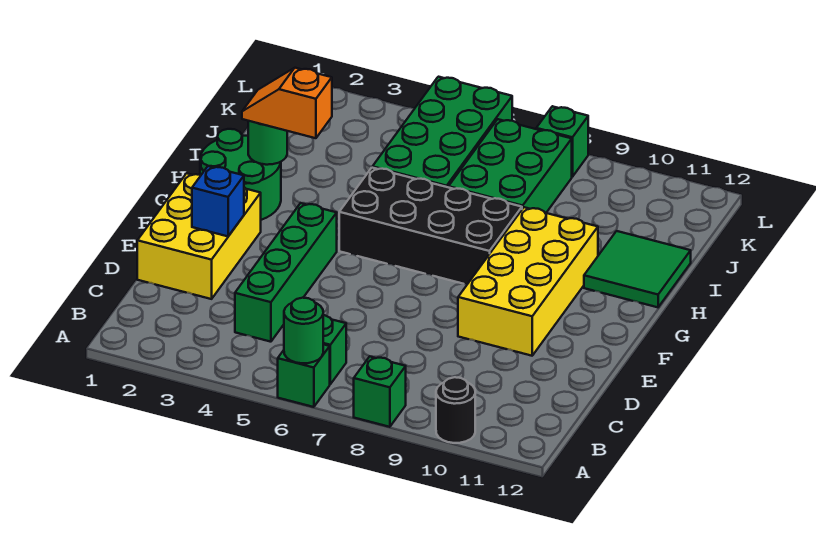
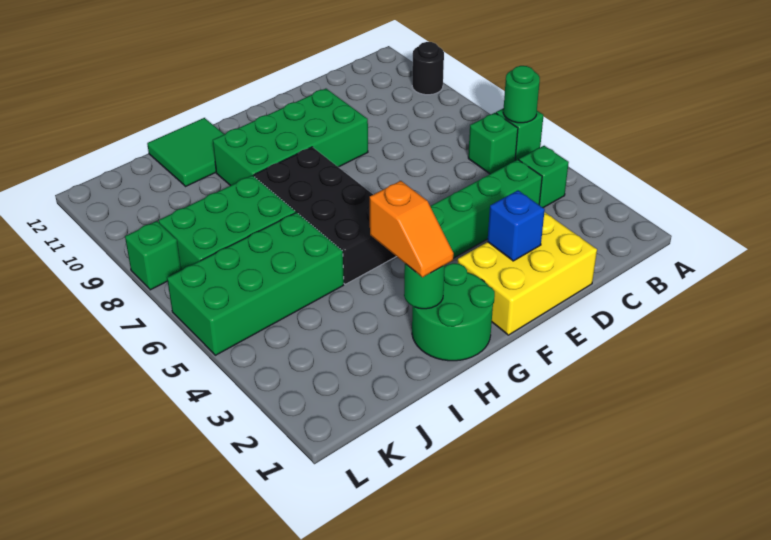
green brick A8 level 1 -> green brick B4 level 1
yellow brick E9:H10 level 1 -> green brick E9:H10 level 1

